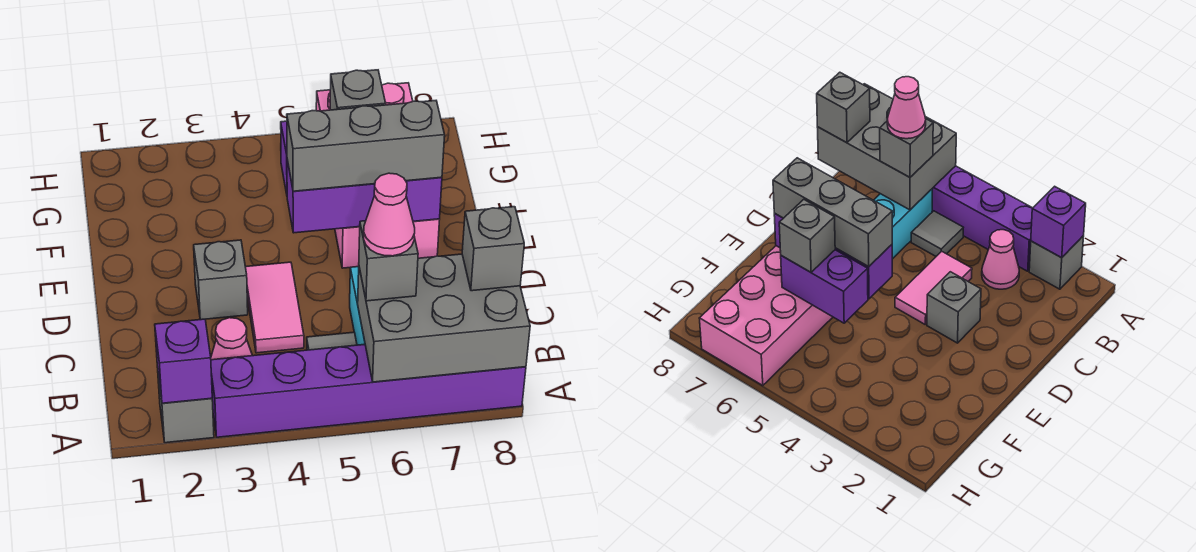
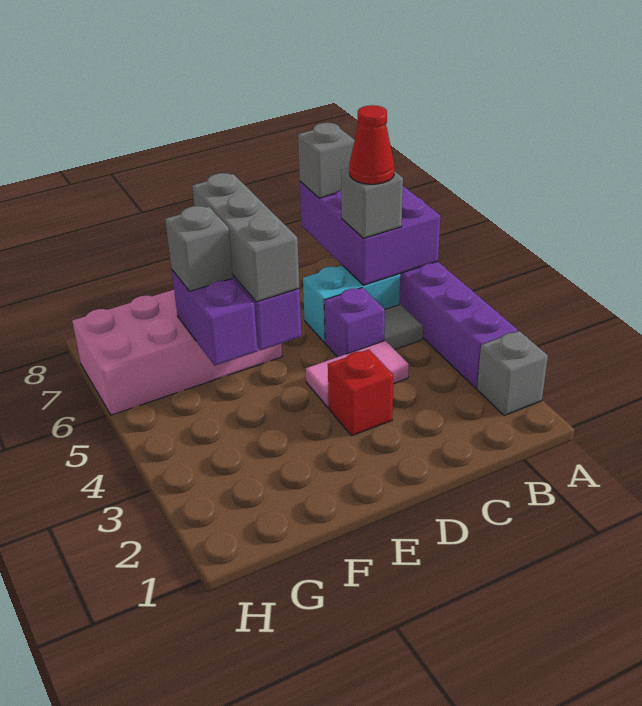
purple brick A2 level 2 -> purple brick C5 level 1
grey brick A6:B8 level 2 -> purple brick A6:B8 level 2
pink cone B3 level 1 -> none
pink cone B6 level 4 -> red cone B6 level 4
grey brick D3 level 1 -> red brick D3 level 1

